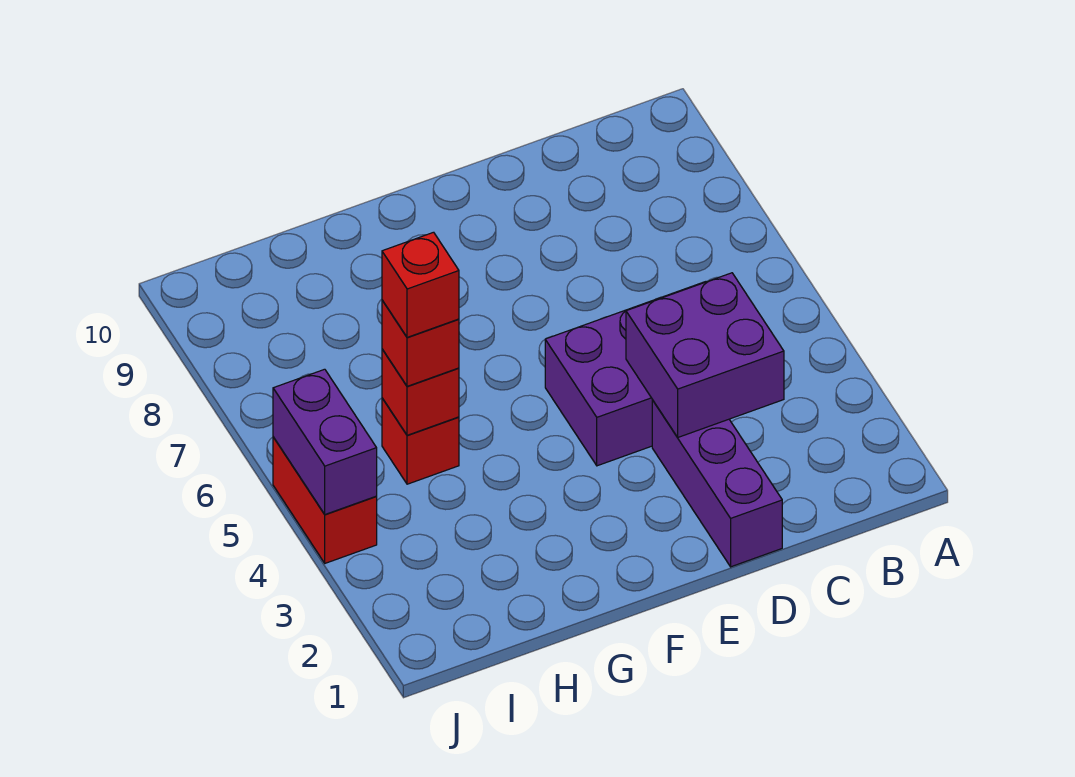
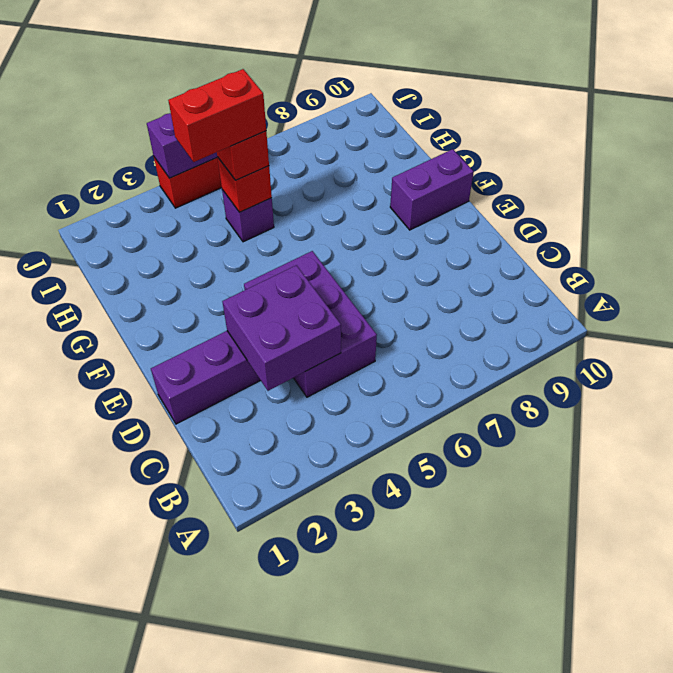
none -> purple brick F9:F10 level 1
red brick H5 level 1 -> purple brick H5 level 1
red brick H5 level 4 -> red brick H4:H5 level 4

